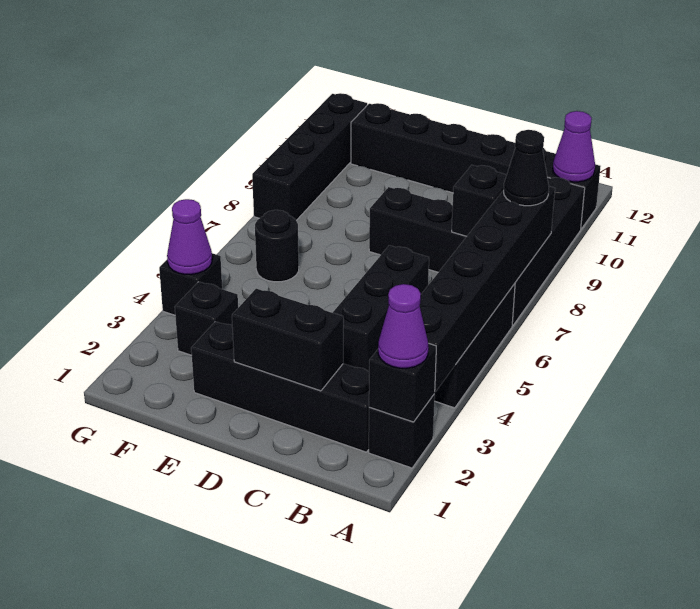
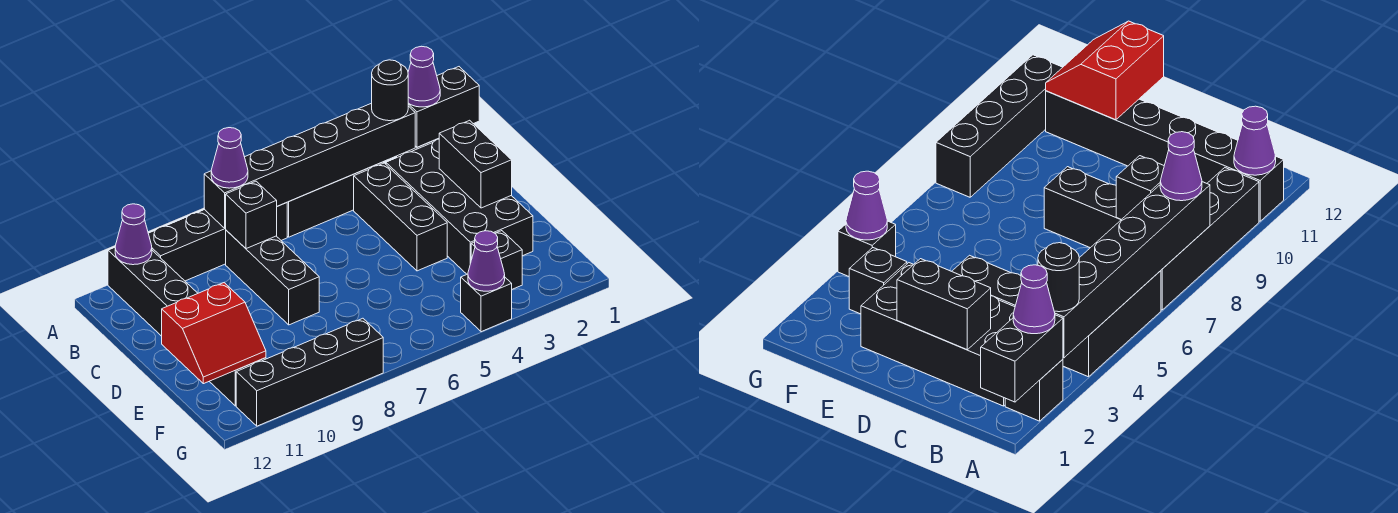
black brick A2 level 2 -> black brick A1:A2 level 2
black cone A8 level 3 -> purple cone A8 level 3
black brick B2:E2 level 1 -> black brick B2:E3 level 1
black brick C4:C6 level 1 -> black brick B4:D4 level 1
none -> red slope E11:F12 level 2 top E
black round brick F6 level 1 -> black round brick A3 level 3

